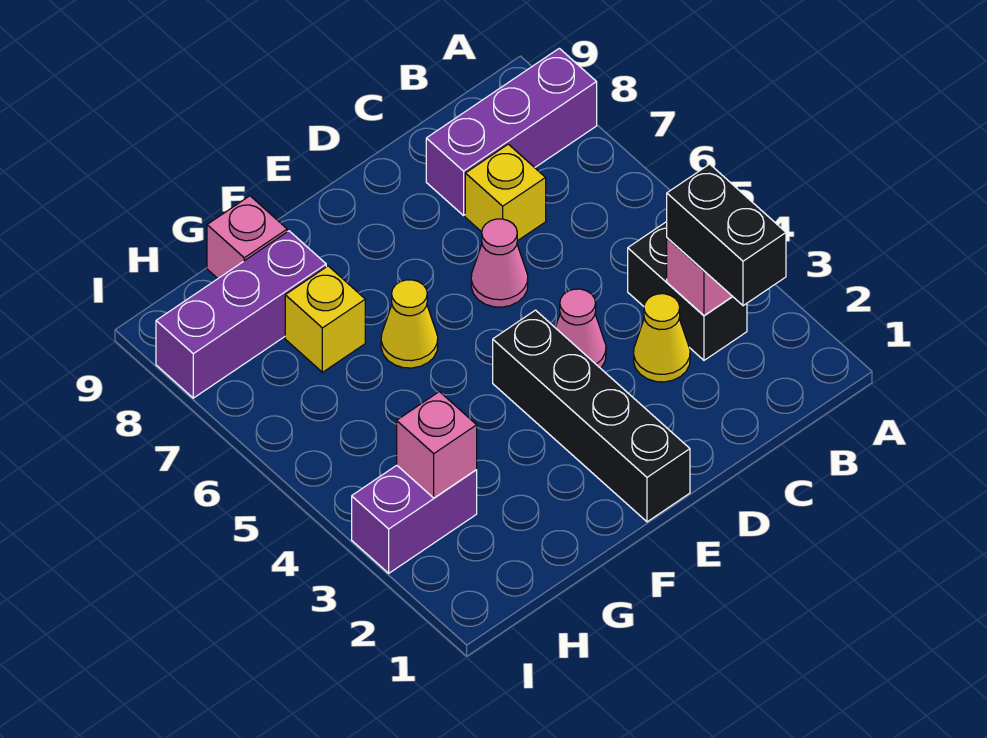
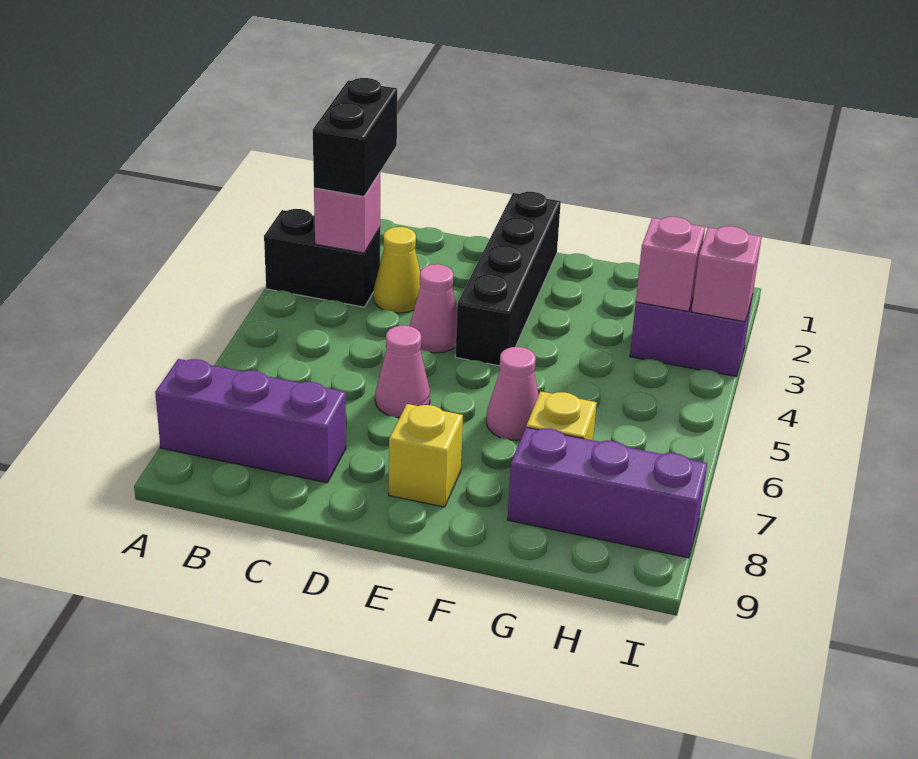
black brick B3:B4 level 1 -> black brick A3:B3 level 1
yellow brick C7 level 1 -> yellow brick E8 level 1
yellow cone F6 level 1 -> pink cone F6 level 1
pink brick G9 level 1 -> pink brick I3 level 2

